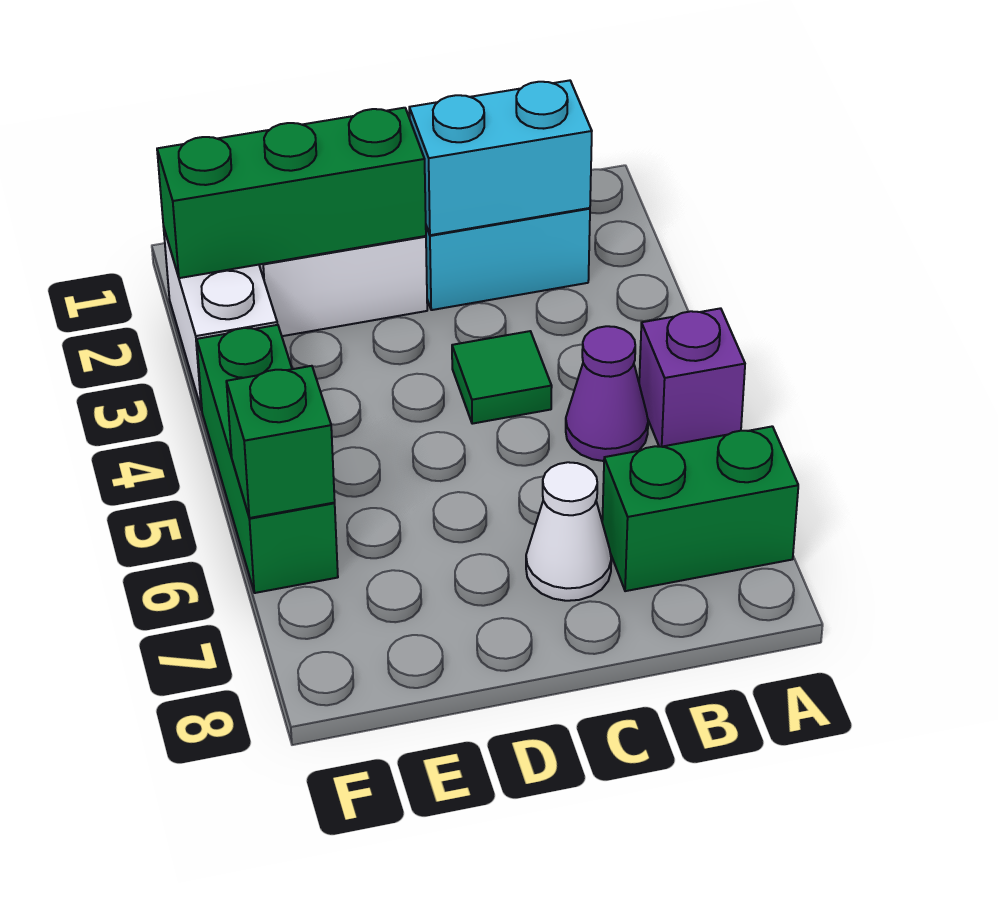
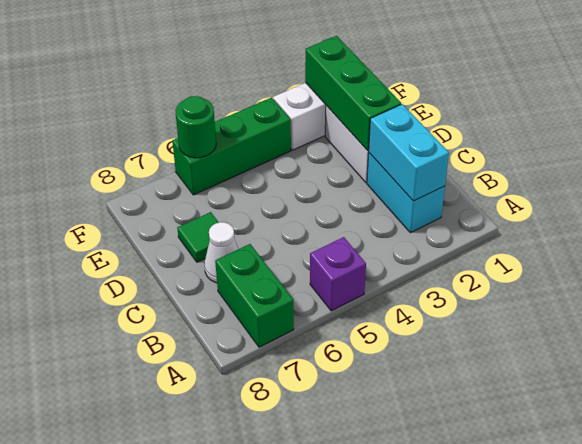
purple cone B5 level 1 -> none
green tile C4 level 1 -> green tile D7 level 1
green brick F6 level 2 -> green round brick F6 level 2

